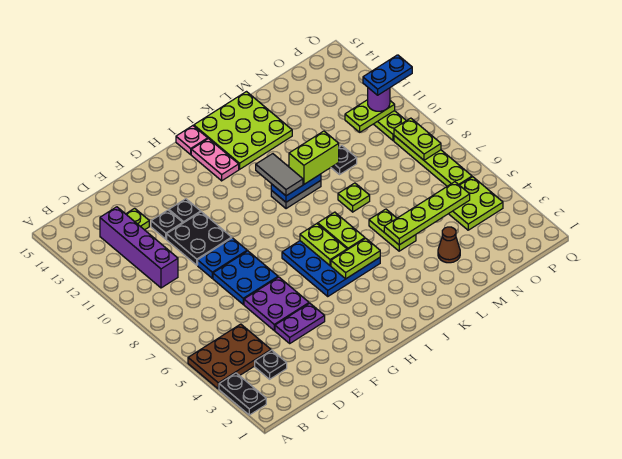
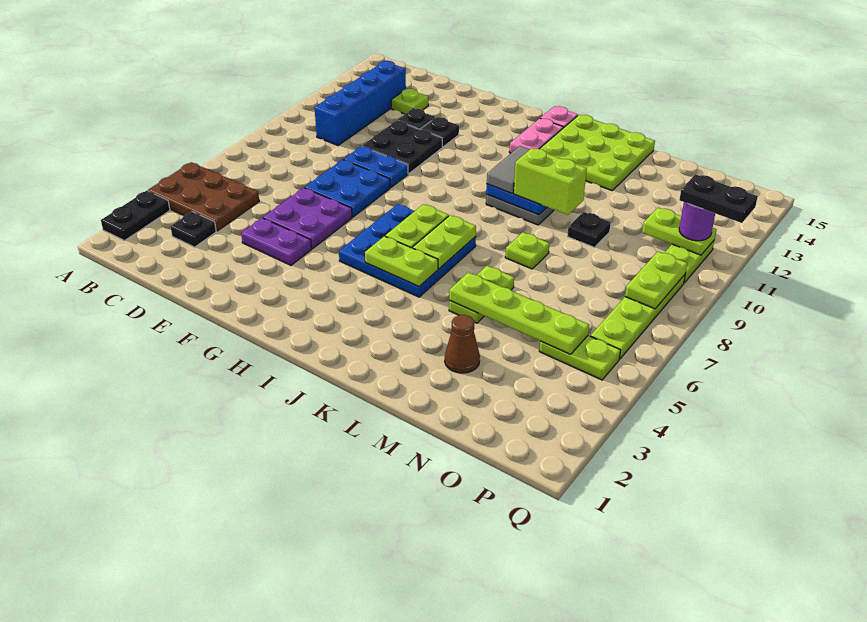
purple brick C10:C13 level 1 -> blue brick C10:C13 level 1
lime plate O4:P5 level 1 -> lime plate O5:P5 level 1
blue plate P11:Q11 level 4 -> black plate P11:Q11 level 4

